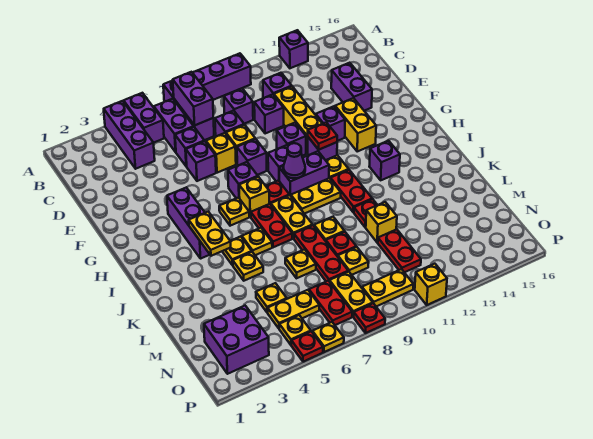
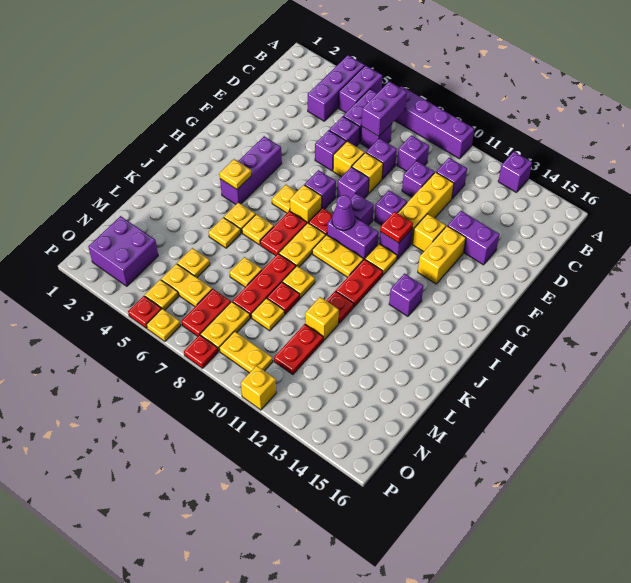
purple brick D14:E14 level 1 -> purple brick E13:E14 level 1
purple brick F12 level 1 -> yellow brick F12 level 1
yellow plate I4:J4 level 2 -> yellow plate I4 level 2

